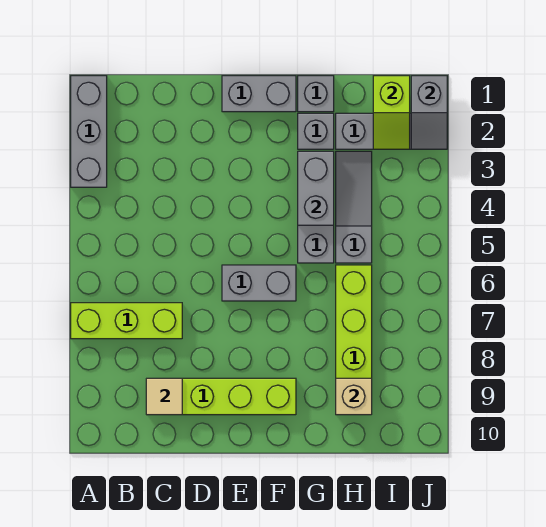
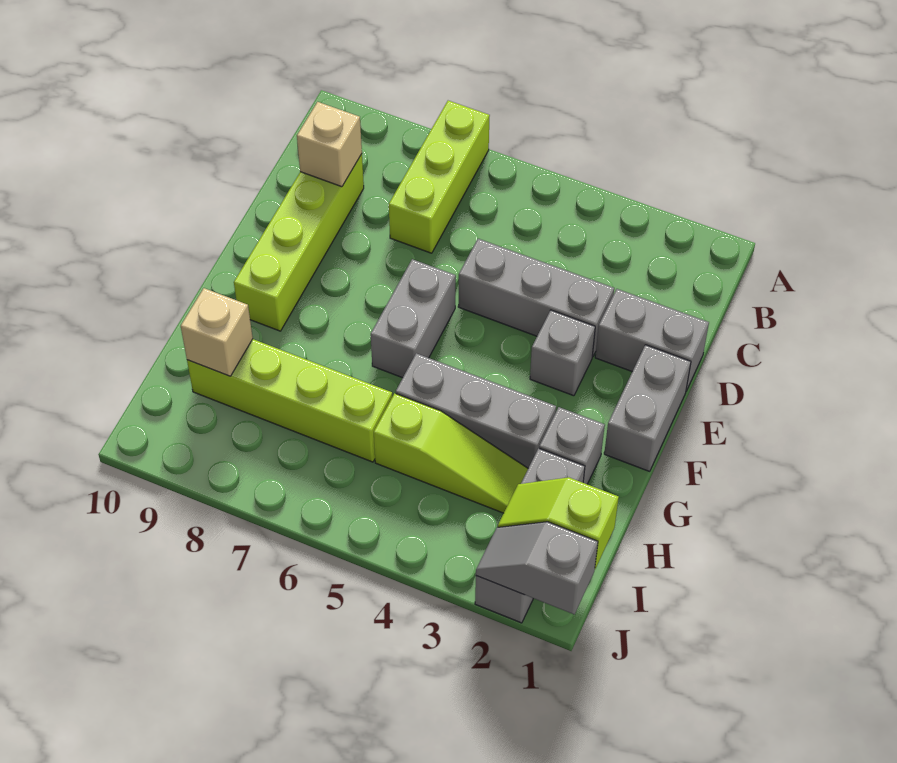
grey brick A1:A3 level 1 -> grey brick D3:D5 level 1
tan tile C9 level 2 -> tan brick C9 level 2
grey brick G1 level 1 -> grey brick E3 level 1
grey brick G3:G4 level 2 -> grey brick D1:D2 level 1
grey slope H3:H5 level 1 top 5 -> lime slope H3:H5 level 1 top 5

